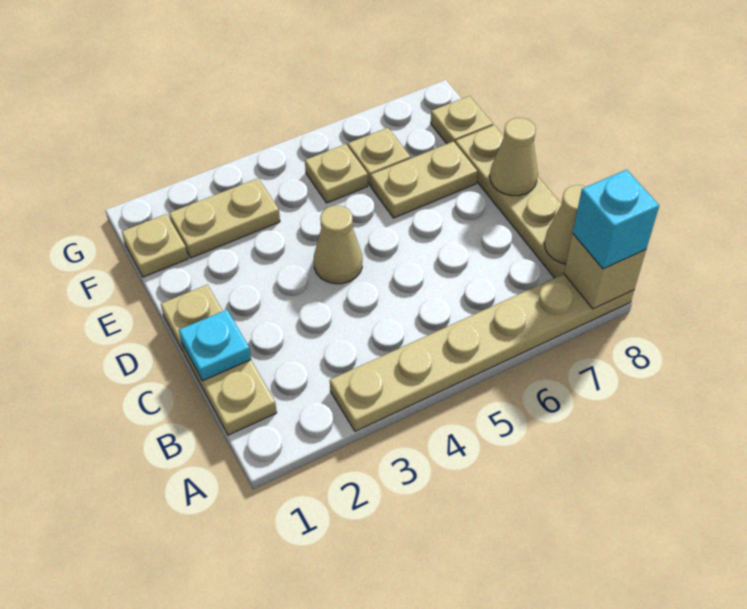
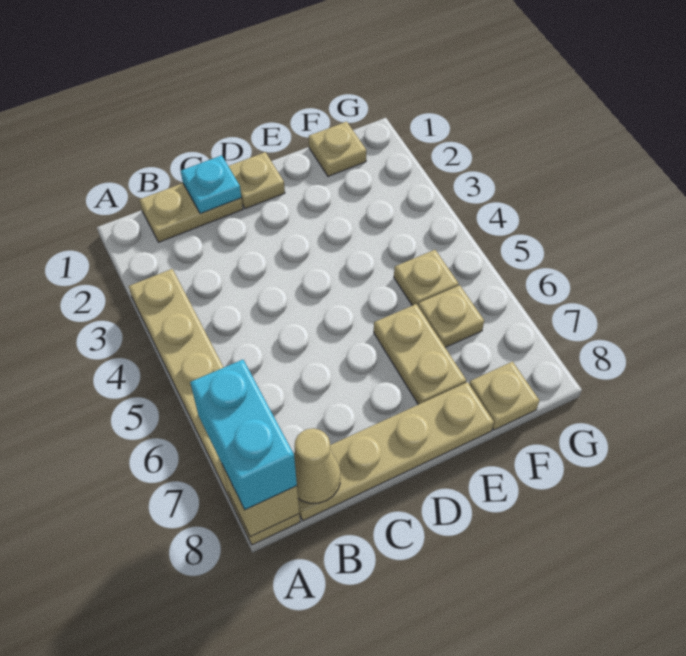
cyan brick A8 level 3 -> cyan brick A7:A8 level 3
tan cone D4 level 1 -> none
tan cone D8 level 2 -> none
tan plate F2:F3 level 1 -> none

